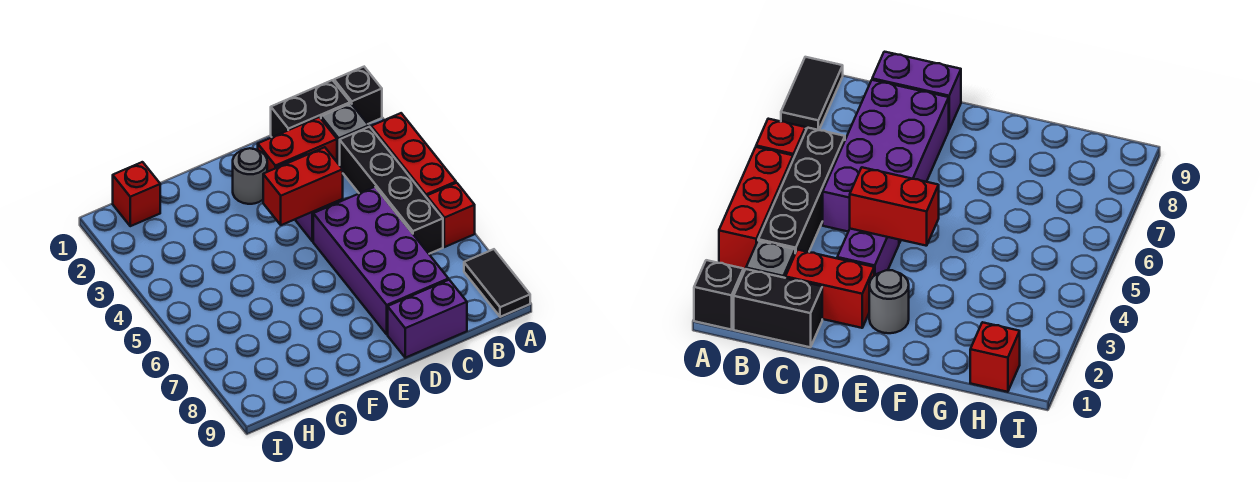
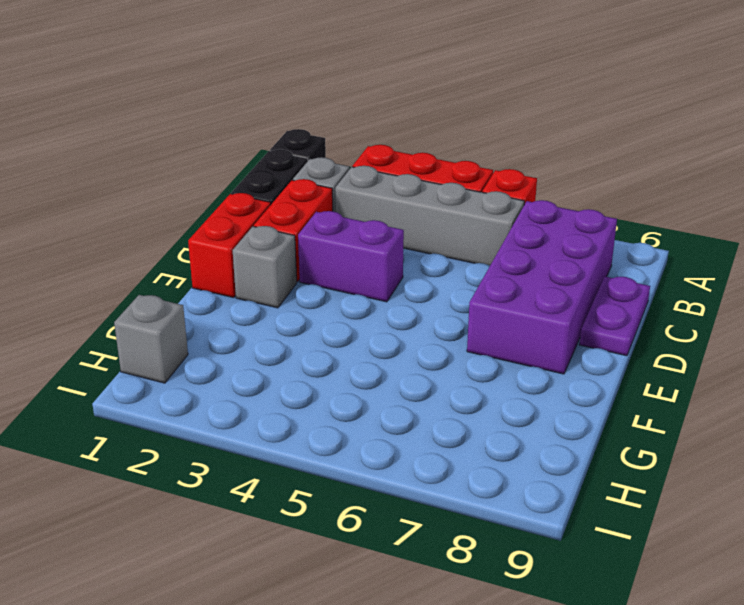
black tile A8:A9 level 1 -> none
black brick B3:B6 level 1 -> grey brick B3:B6 level 1
purple brick C5:D8 level 1 -> purple brick B7:E8 level 1
purple brick C9:D9 level 1 -> purple plate C9:D9 level 1
red brick D4:E4 level 2 -> red brick D1:E1 level 1
grey round brick E2 level 1 -> grey brick E2 level 1
red brick H1 level 1 -> grey brick H1 level 1

